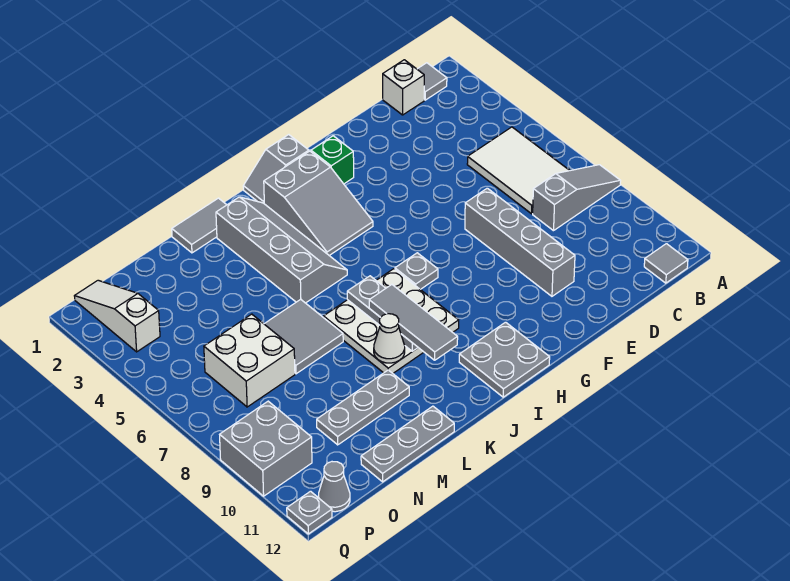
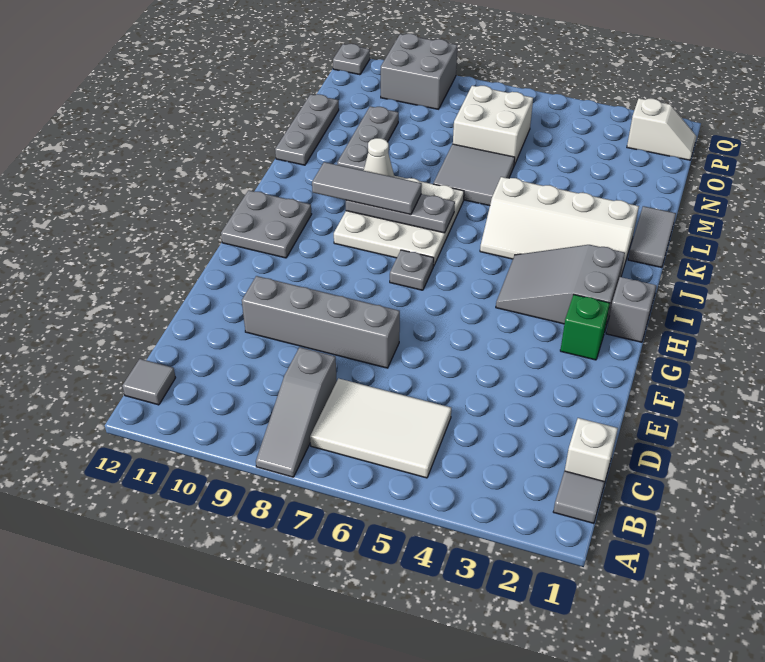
grey slope J2:K5 level 1 top K -> white slope J2:K5 level 1 top K
white slope P1:P3 level 1 top 3 -> white slope P1:P2 level 1 top 2
grey cone P12 level 1 -> none

